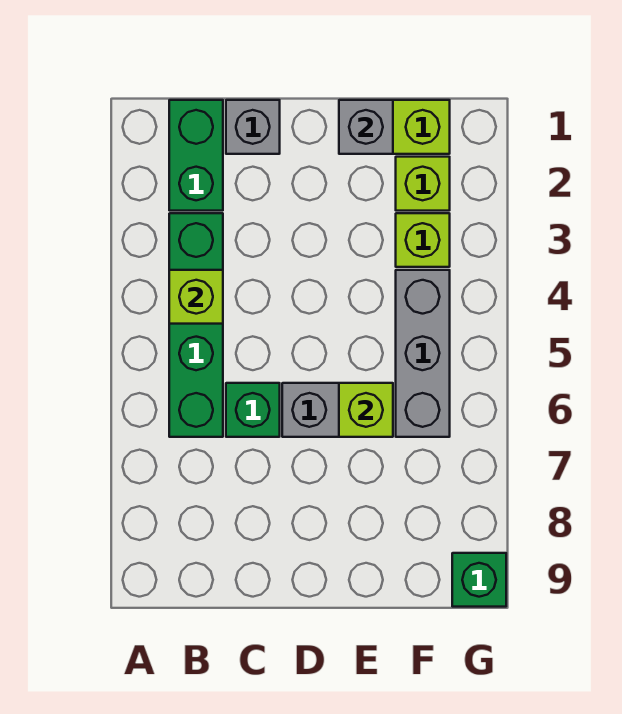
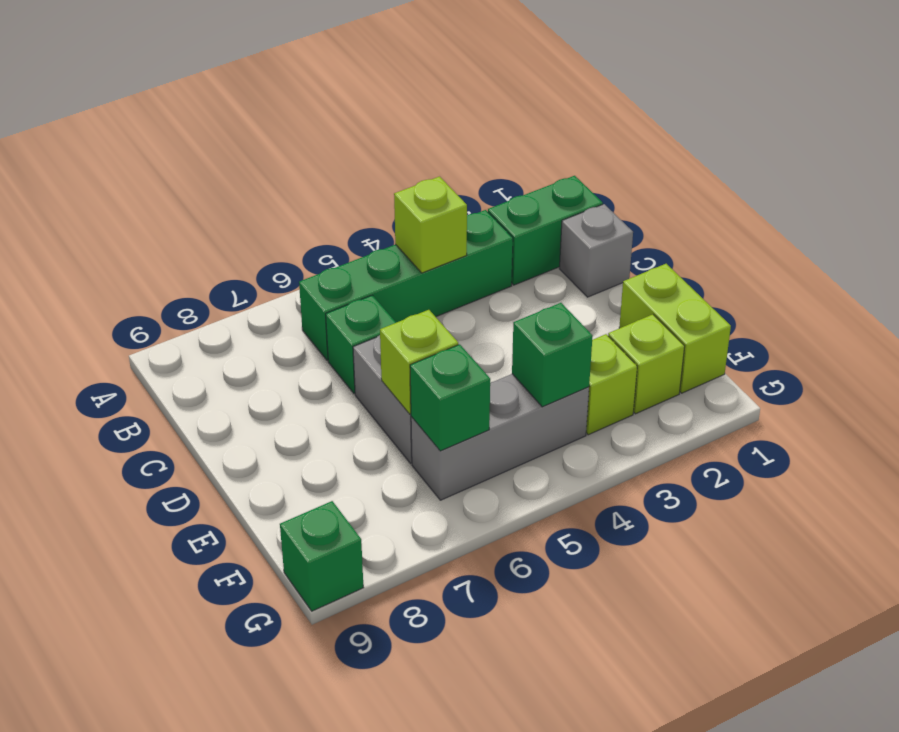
grey brick E1 level 2 -> none
none -> green brick F4 level 2
none -> green brick F6 level 2

